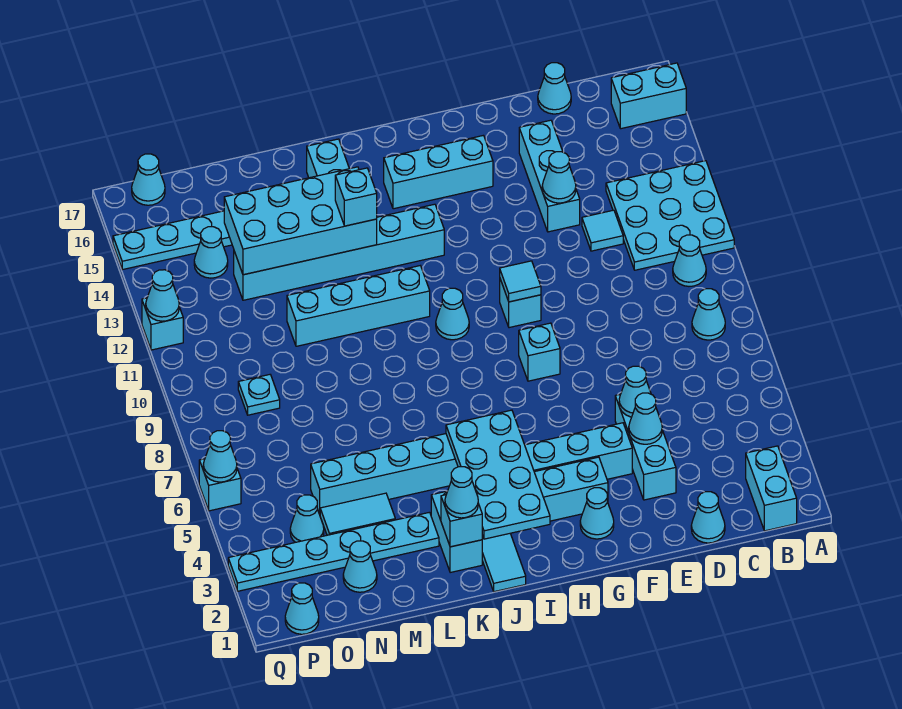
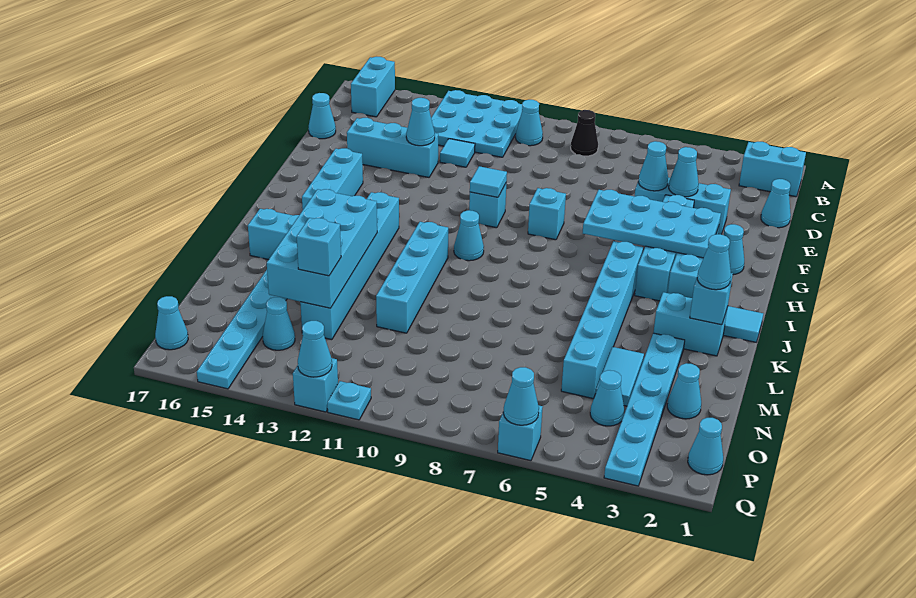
cyan cone B8 level 1 -> black cone B8 level 1
cyan plate I2:J5 level 2 -> cyan plate G3:H6 level 2
cyan brick K13 level 3 -> cyan brick N13 level 3
cyan plate O9 level 1 -> cyan plate Q11 level 1

